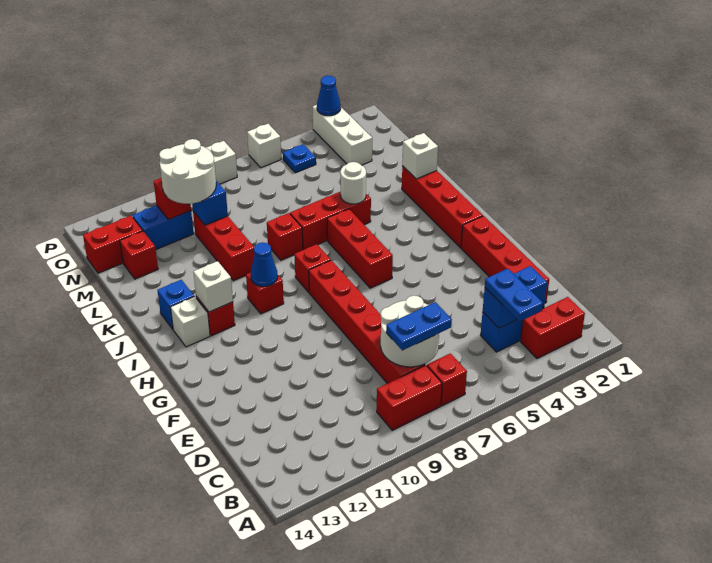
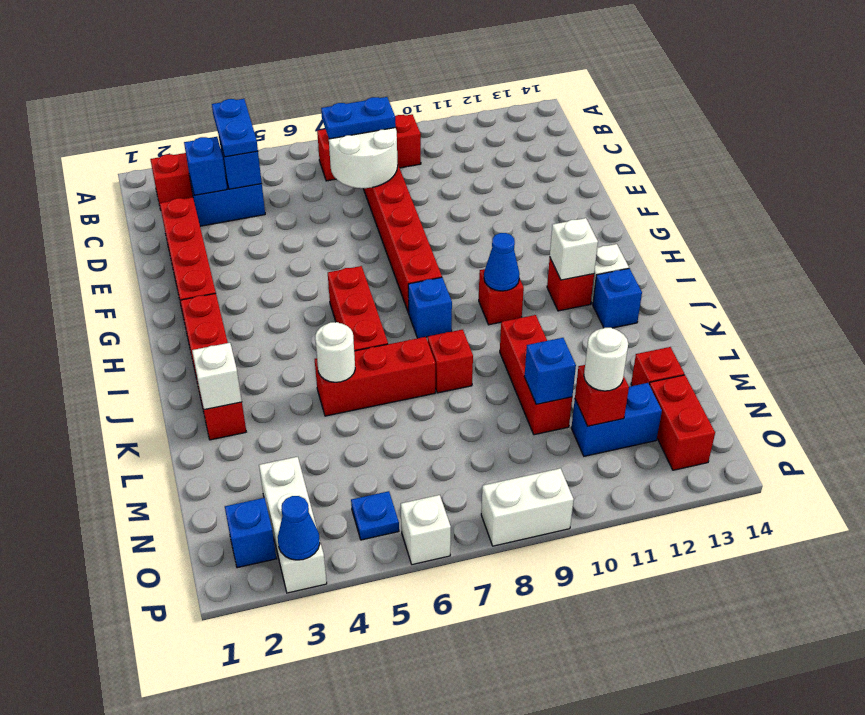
red brick I8 level 1 -> blue brick I8 level 1
white round brick M10:N11 level 3 -> white round brick N11 level 3
red brick N13:N14 level 1 -> red brick N13:O13 level 1
none -> blue brick O2 level 1

